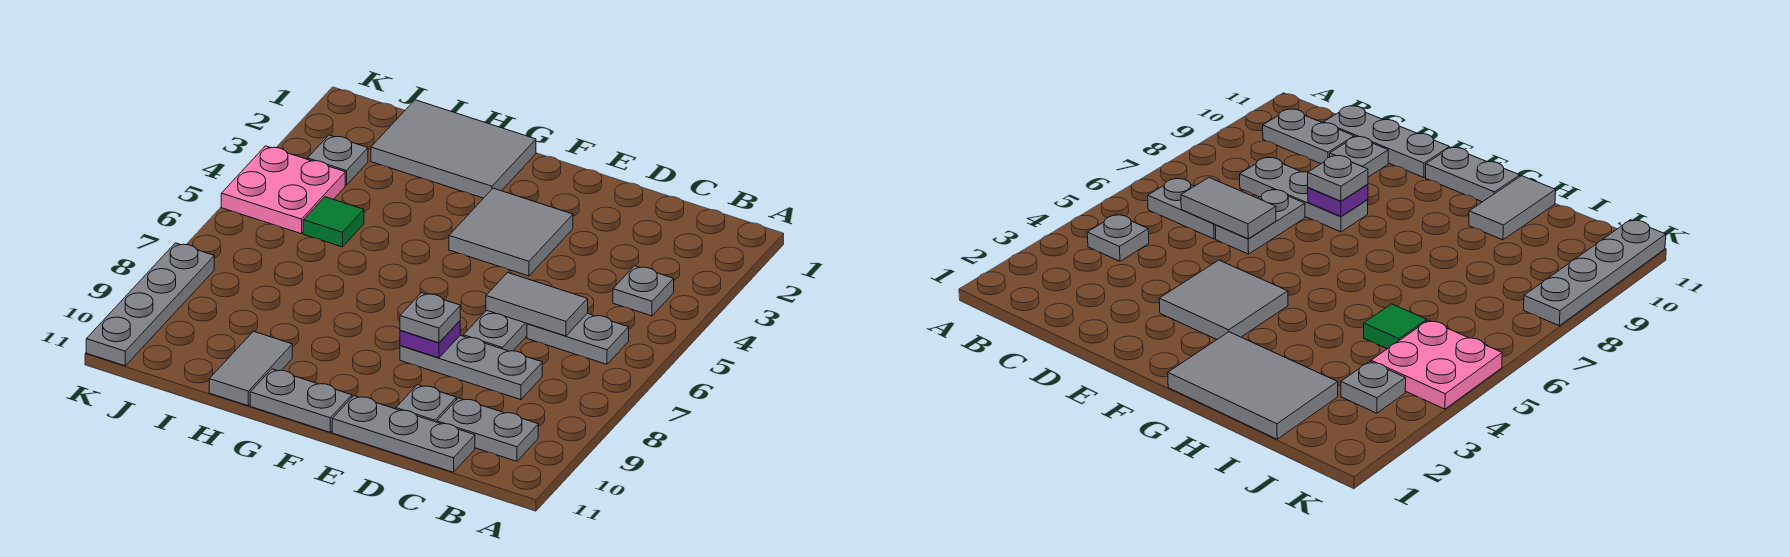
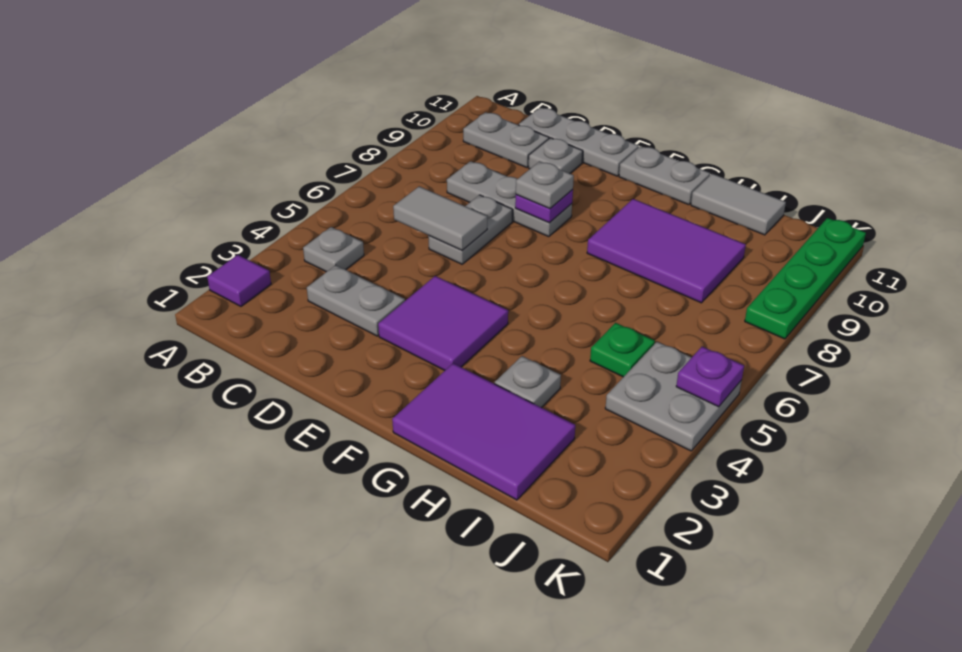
none -> purple tile A2 level 1
grey plate B6:C6 level 1 -> grey plate C3:D3 level 1
grey tile E3:F4 level 1 -> purple tile E3:F4 level 1
grey tile G1:I2 level 1 -> purple tile G1:I2 level 1
none -> purple tile G8:I9 level 1
grey tile H10:H11 level 1 -> grey tile H11:I11 level 1
green tile I5 level 1 -> green plate I5 level 1
grey plate J3 level 1 -> grey plate H3 level 1
pink plate J4:K5 level 1 -> grey plate J4:K5 level 1
none -> purple plate K5 level 2
grey plate K8:K11 level 1 -> green plate K8:K11 level 1

